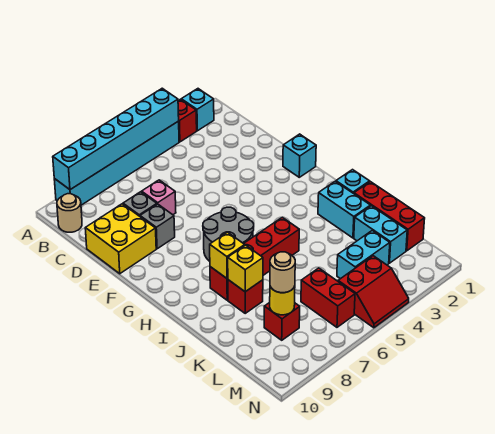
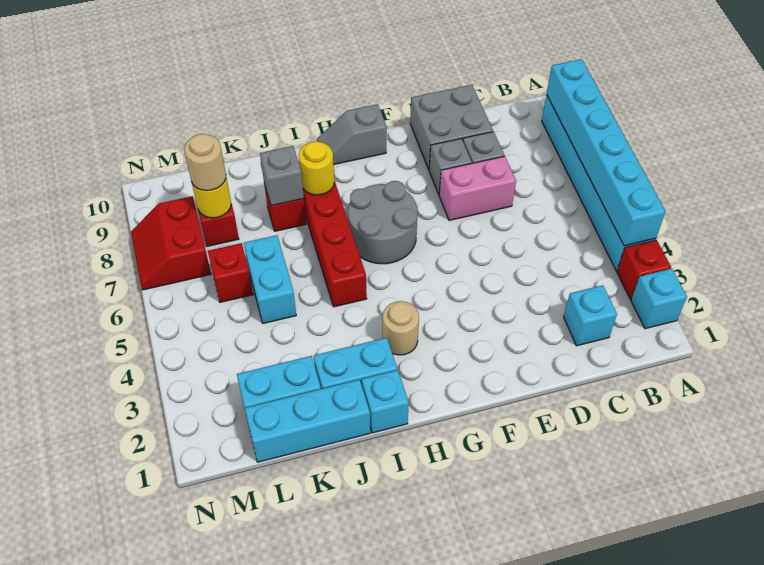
tan round brick B10 level 1 -> tan round brick H3 level 1
pink brick D7 level 1 -> pink brick D7:E7 level 1
yellow brick D9:E10 level 1 -> grey brick D9:E10 level 1
cyan brick F1 level 1 -> cyan brick C2 level 1
none -> grey slope G10:H10 level 1 top G
yellow brick I8 level 2 -> yellow round brick I8 level 2
red brick J1:L1 level 1 -> cyan brick J1:L1 level 1
yellow brick J8 level 2 -> grey brick J8 level 2
cyan brick L3:L4 level 1 -> cyan brick K5:K6 level 1
red brick L6:M6 level 1 -> red brick L6 level 1
red slope M4:N5 level 1 top M -> red slope M7:N8 level 1 top M

